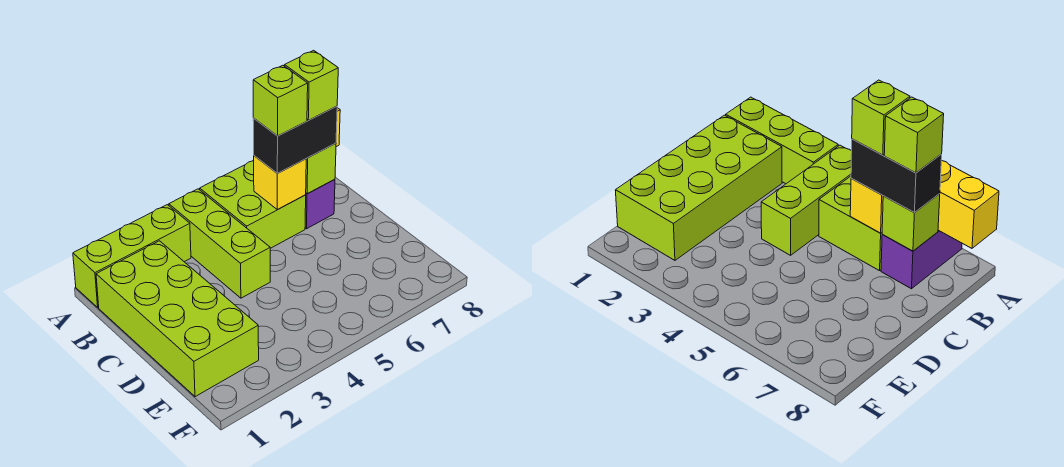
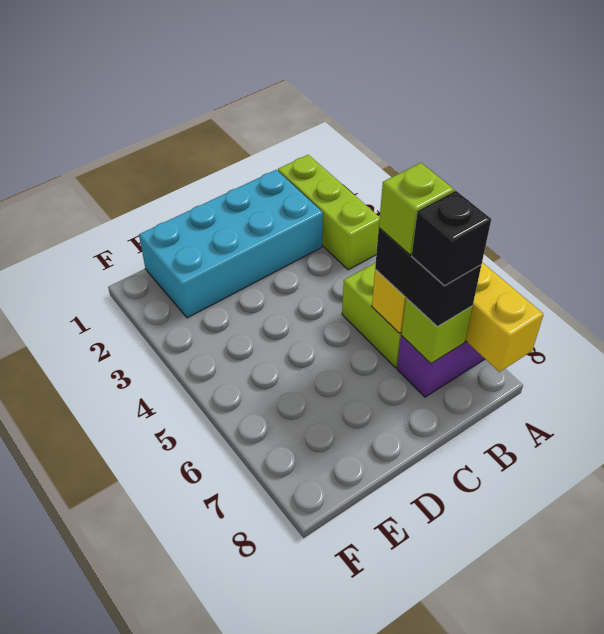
lime brick A4:C4 level 1 -> none
lime brick B1:E2 level 1 -> cyan brick B1:E2 level 1
lime brick B7 level 4 -> black brick B7 level 4

